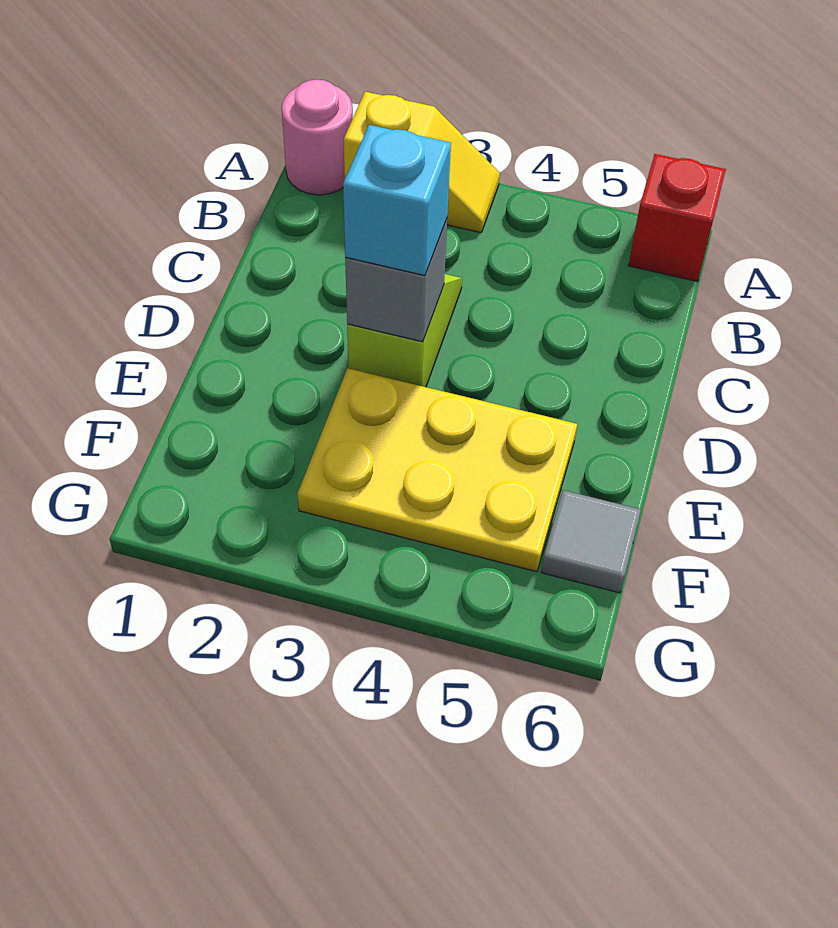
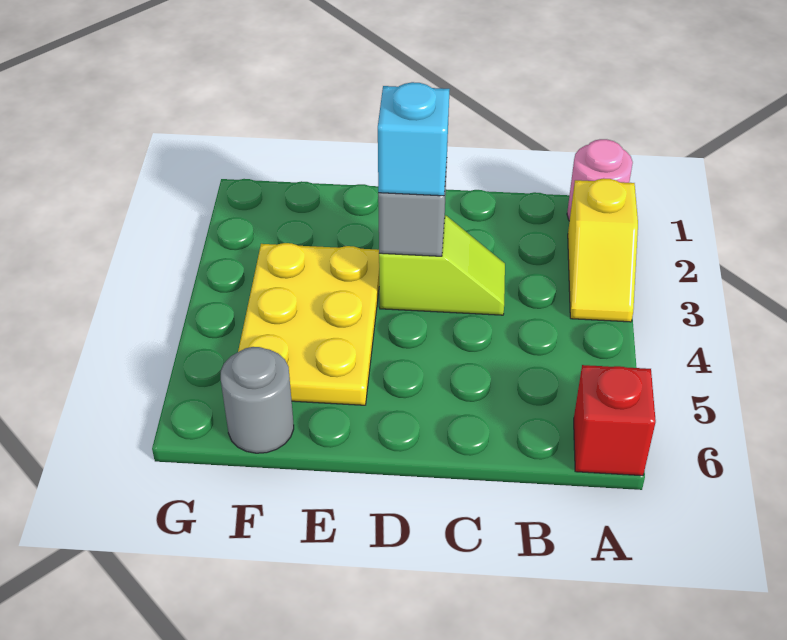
grey tile F6 level 1 -> grey round brick F6 level 1

